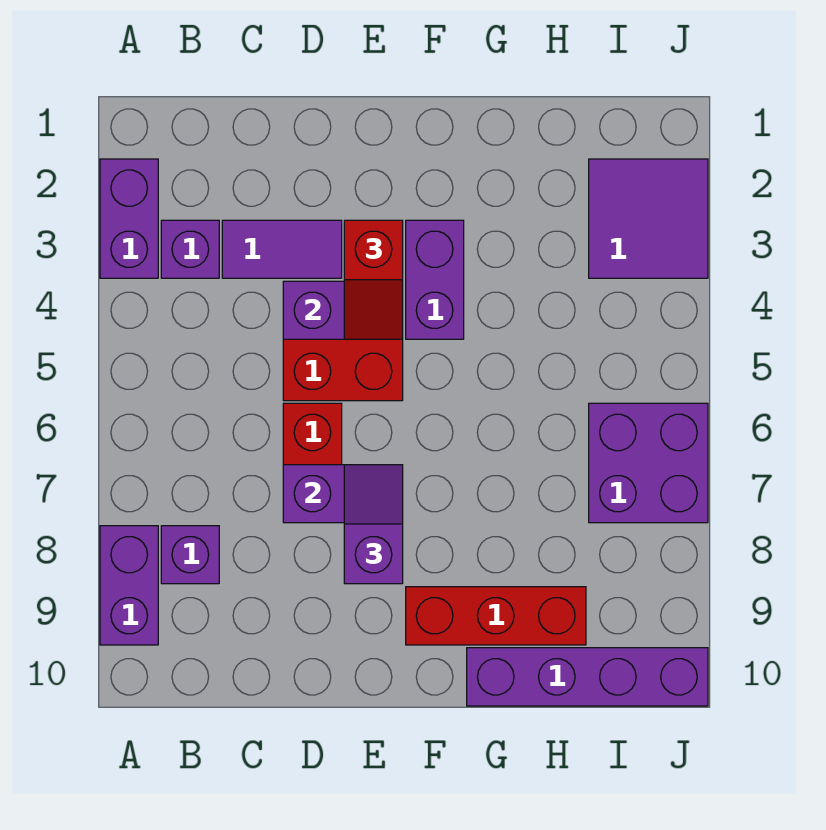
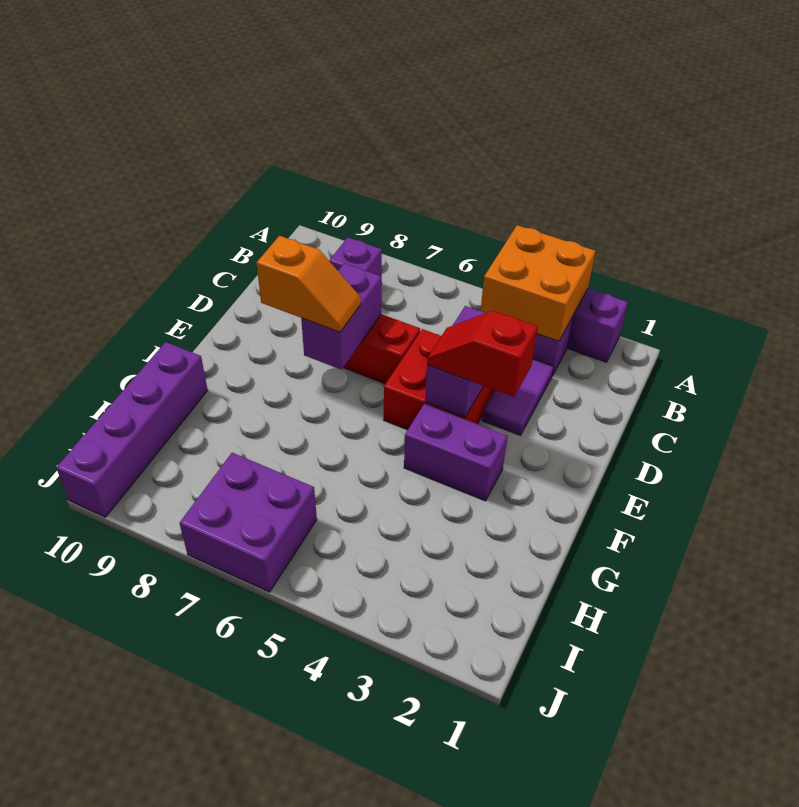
none -> orange brick A3:B4 level 2
purple brick A8:A9 level 1 -> none
purple slope E7:E8 level 3 top 8 -> orange slope E7:E8 level 3 top 8
red brick F9:H9 level 1 -> none
purple tile I2:J3 level 1 -> none

